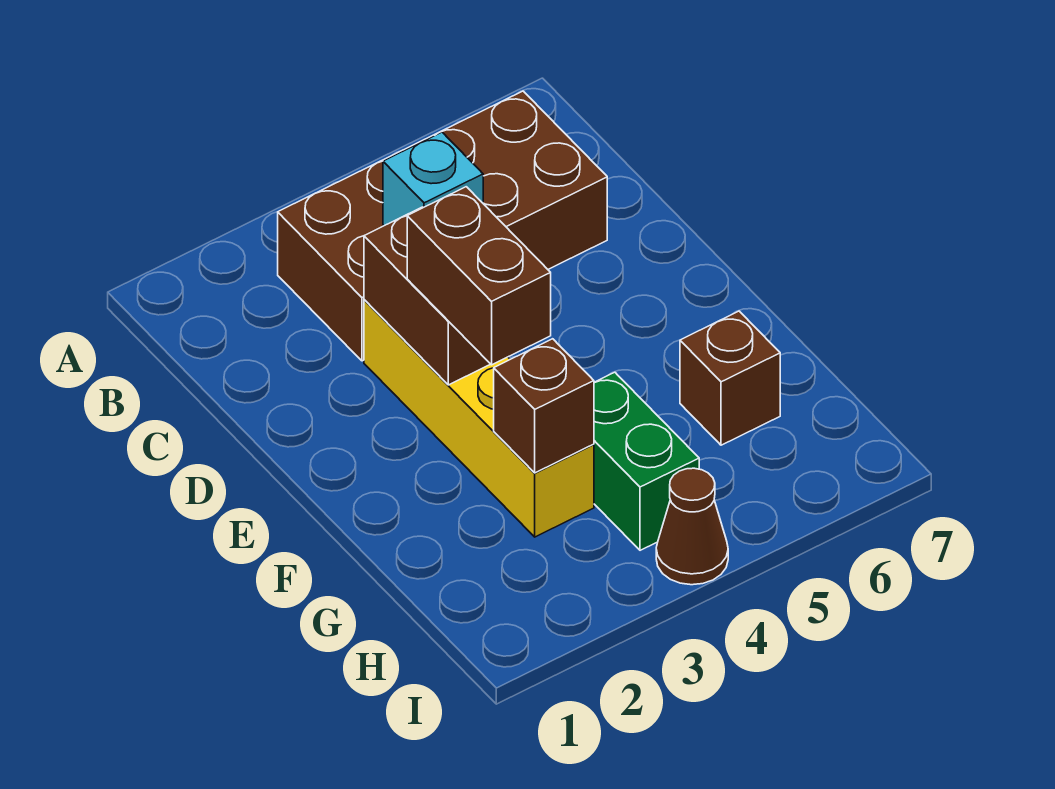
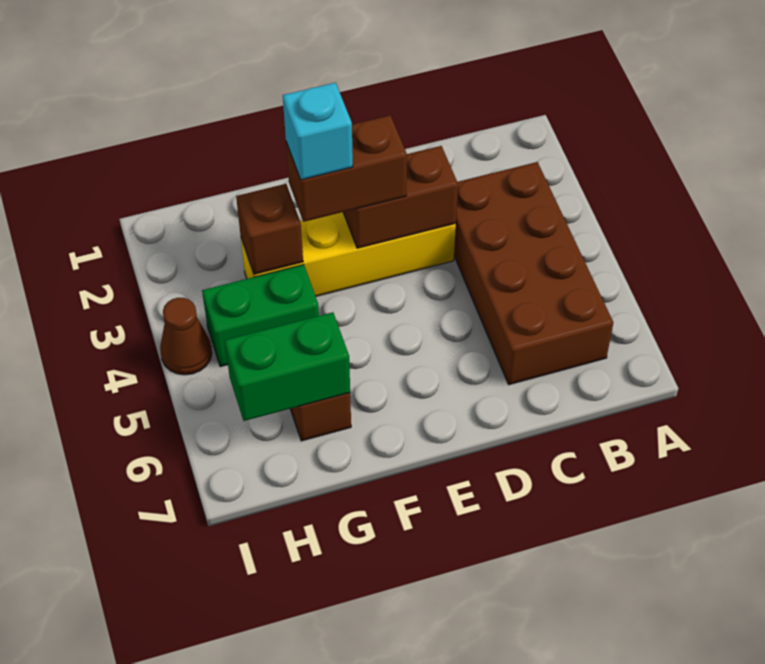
cyan brick C4 level 2 -> cyan brick F3 level 4
none -> green brick G6:H6 level 2

